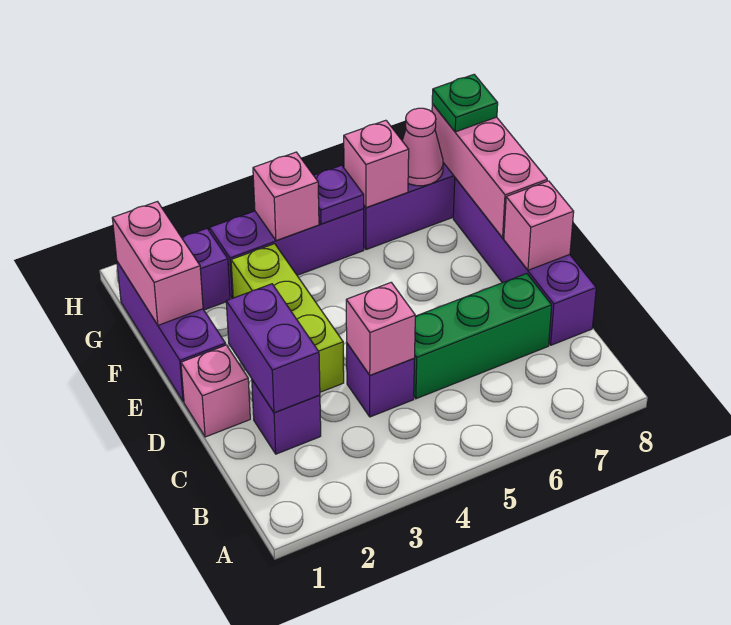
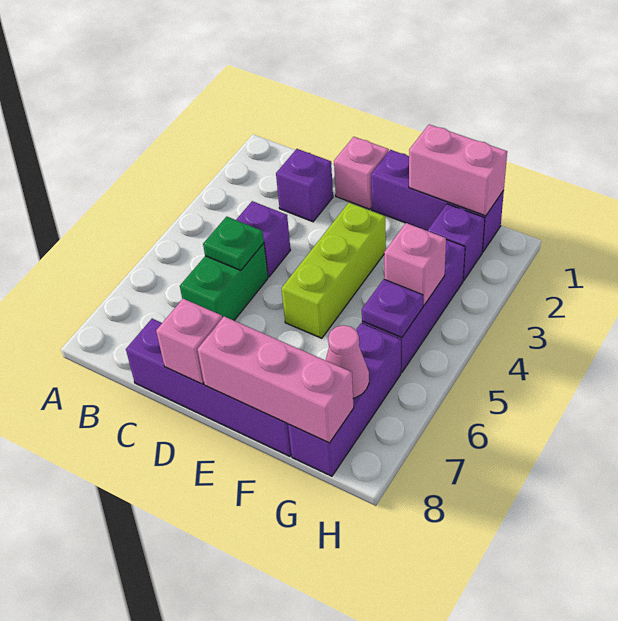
purple brick C2:D2 level 2 -> none
pink brick C4 level 2 -> none
green brick C5:C7 level 1 -> green brick C5:C6 level 1
lime brick D3:F3 level 1 -> lime brick E3:E5 level 1
pink brick G6 level 2 -> none
green plate G8 level 3 -> green plate C5 level 2

